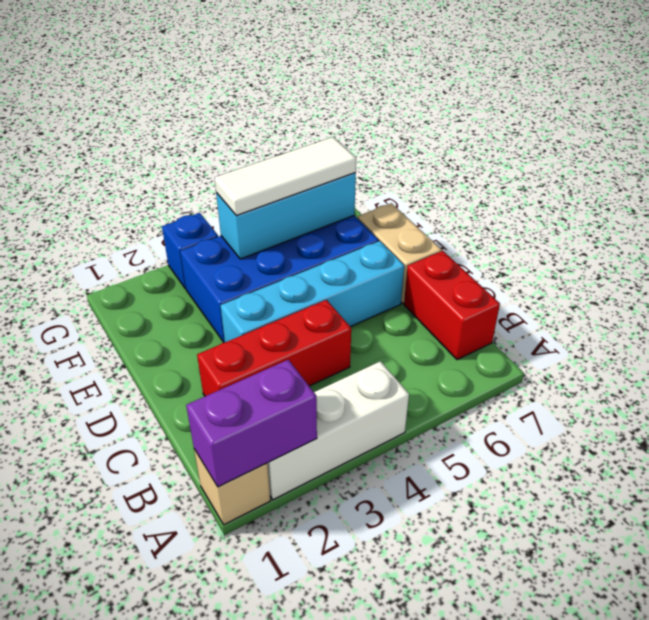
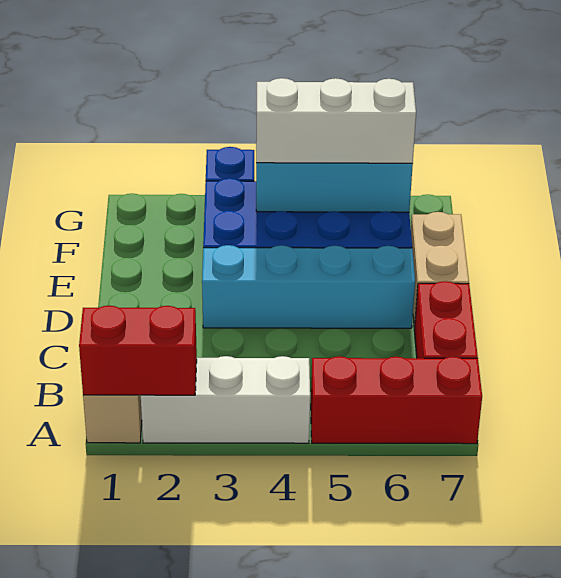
purple brick A1:A2 level 2 -> red brick A1:A2 level 2
red brick C2:C4 level 1 -> red brick A5:A7 level 1
white tile F4:F6 level 3 -> white brick F4:F6 level 3

